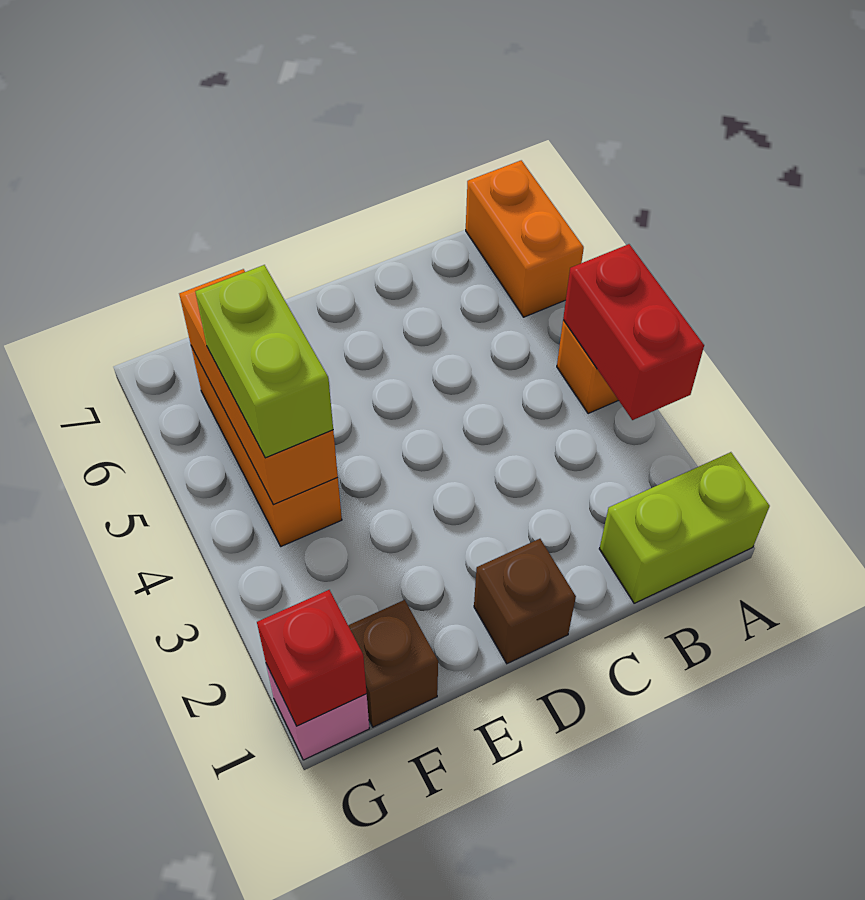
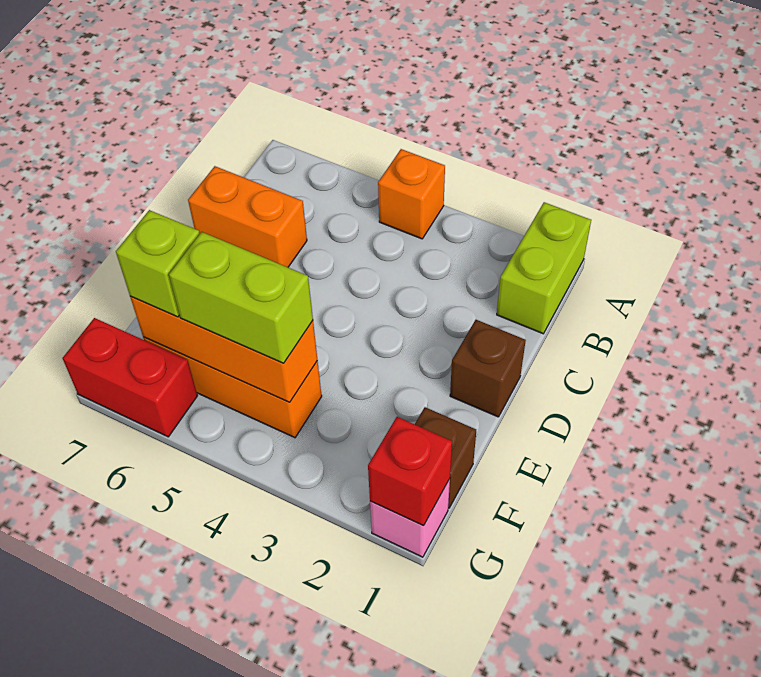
red brick A3:A4 level 2 -> red brick G6:G7 level 1
orange brick A6:A7 level 1 -> orange brick C6:C7 level 1
none -> lime brick F6 level 3

